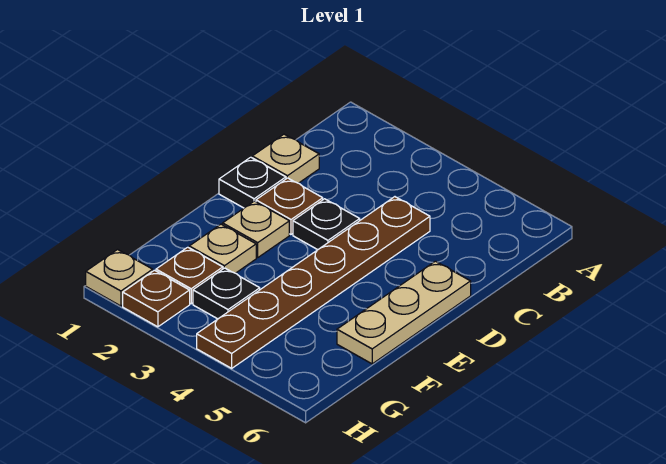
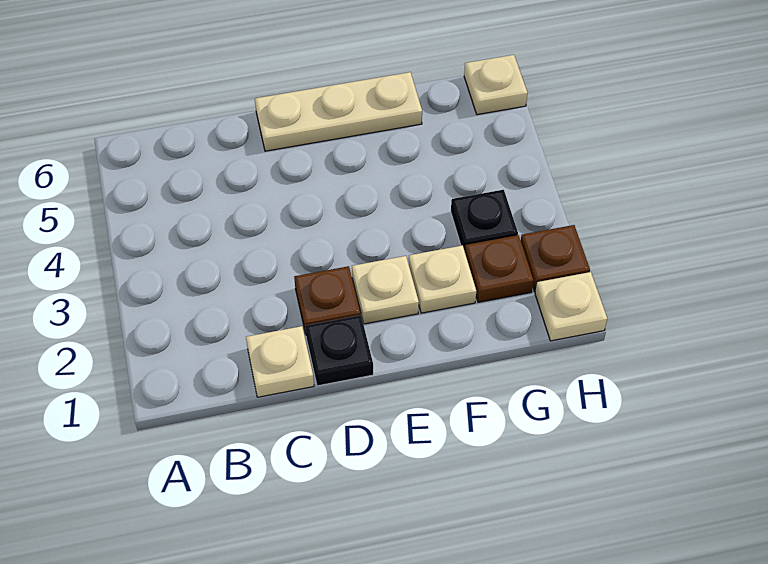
brown plate C4:H4 level 1 -> none
black plate D3 level 1 -> none
none -> tan plate H6 level 1

